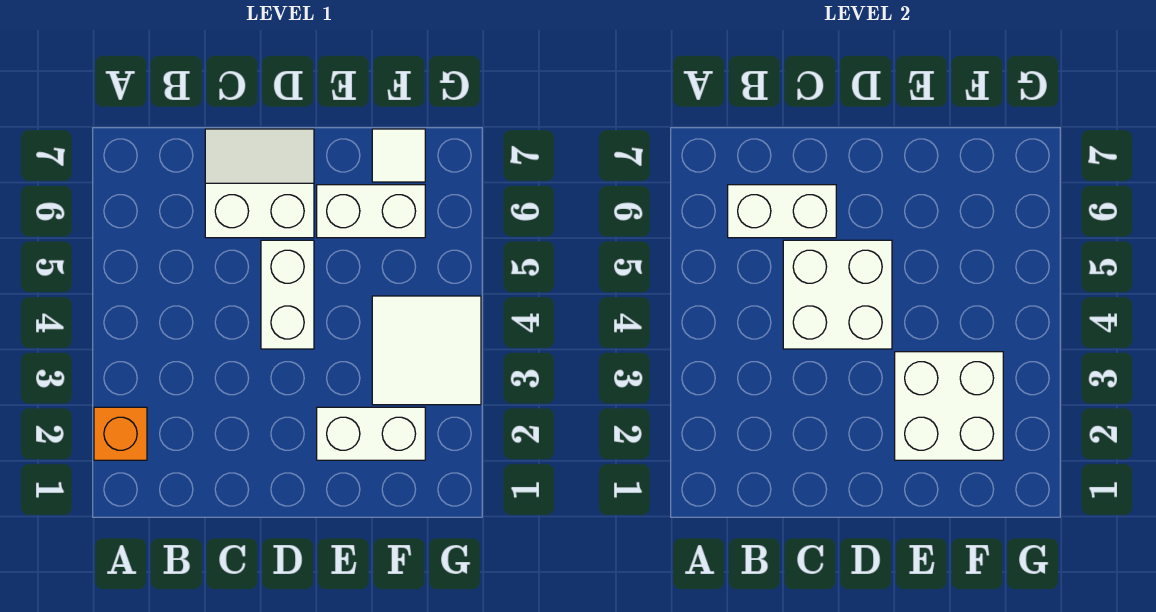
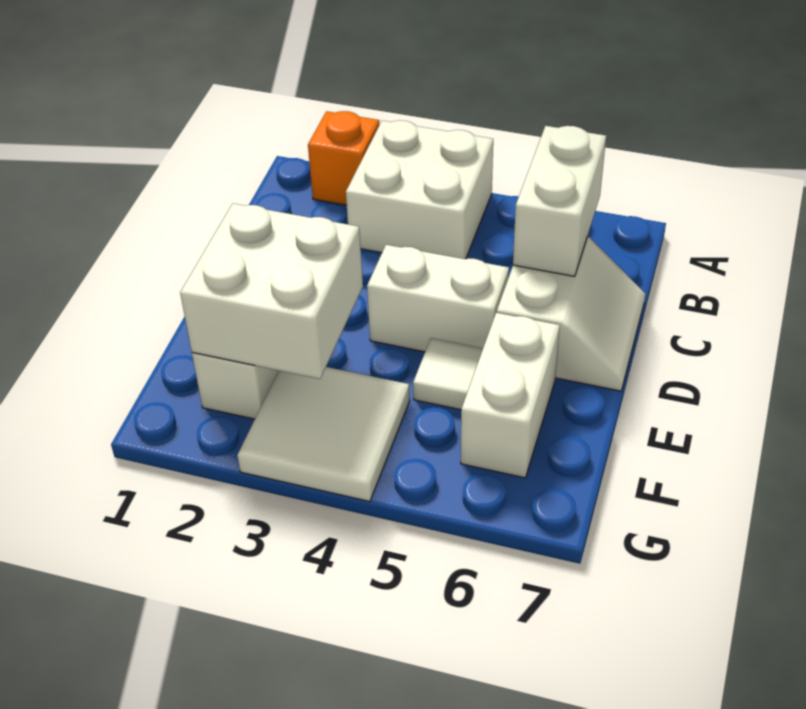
white brick C4:D5 level 2 -> white brick A3:B4 level 1
white tile F7 level 1 -> white tile E5 level 1

